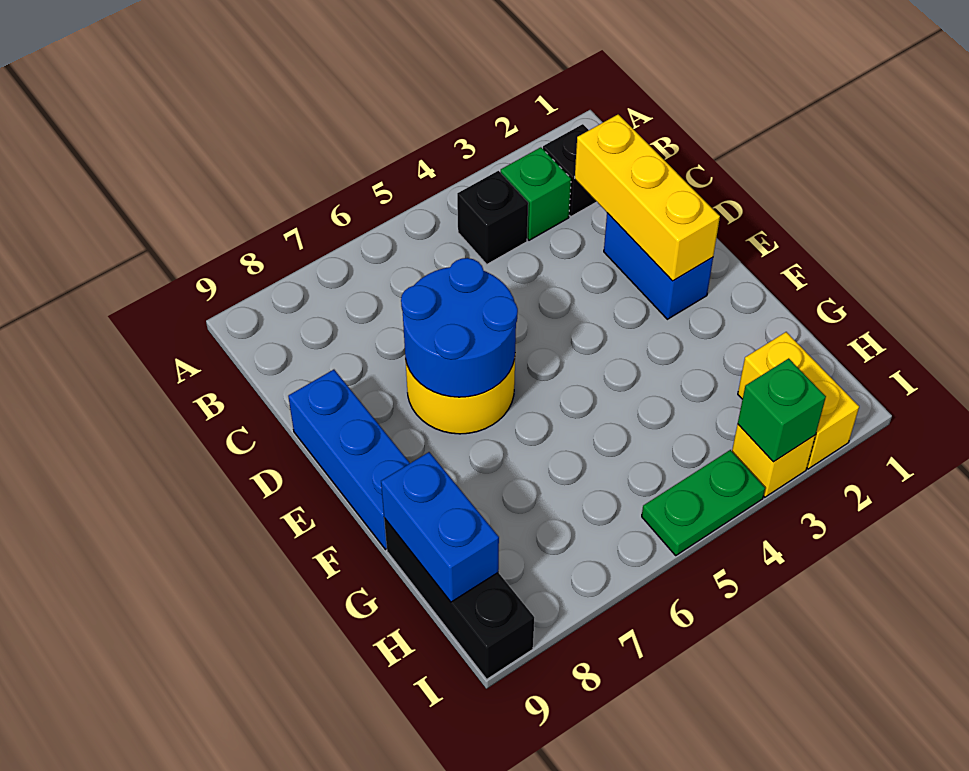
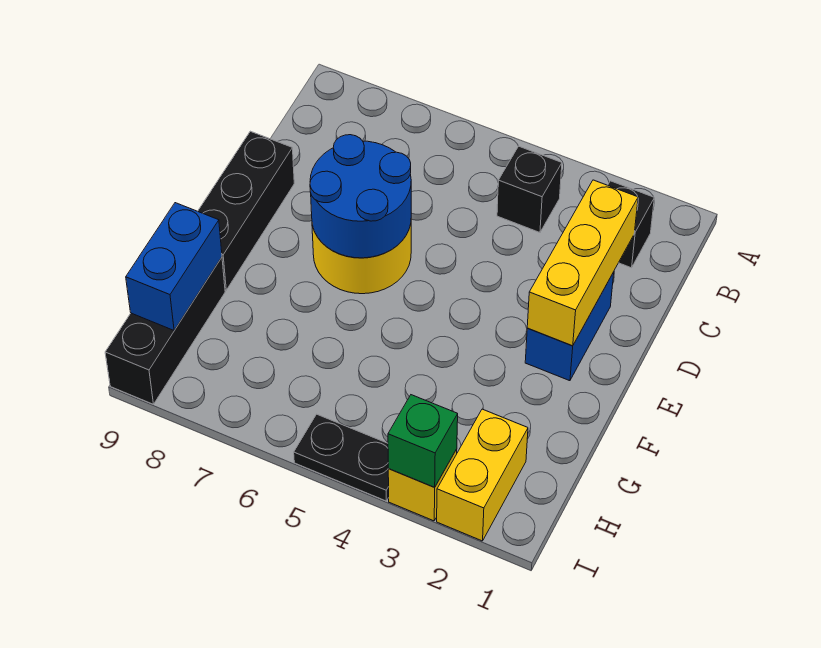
green brick B3 level 1 -> none
blue brick D9:F9 level 1 -> black brick D9:F9 level 1
green plate I4:I5 level 1 -> black plate I4:I5 level 1

